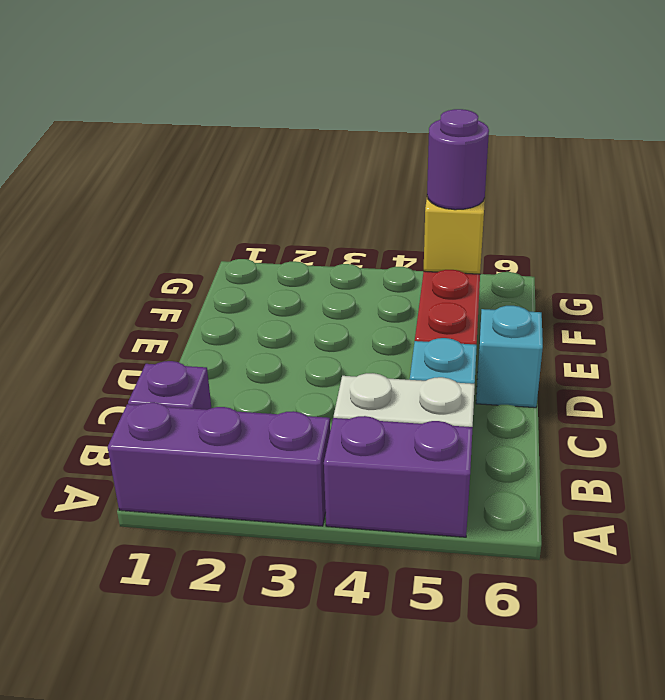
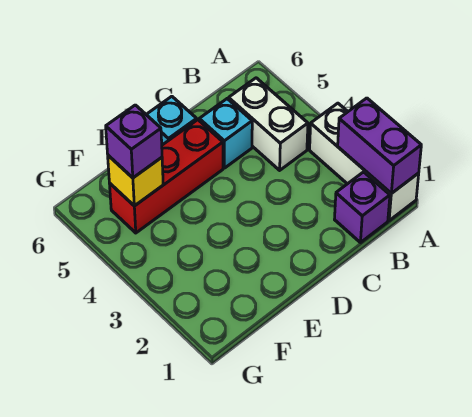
purple brick A1:A3 level 1 -> white brick A1:A3 level 1
purple brick A4:A5 level 1 -> purple brick A1:A2 level 2
purple round brick F5 level 3 -> purple brick F5 level 3

